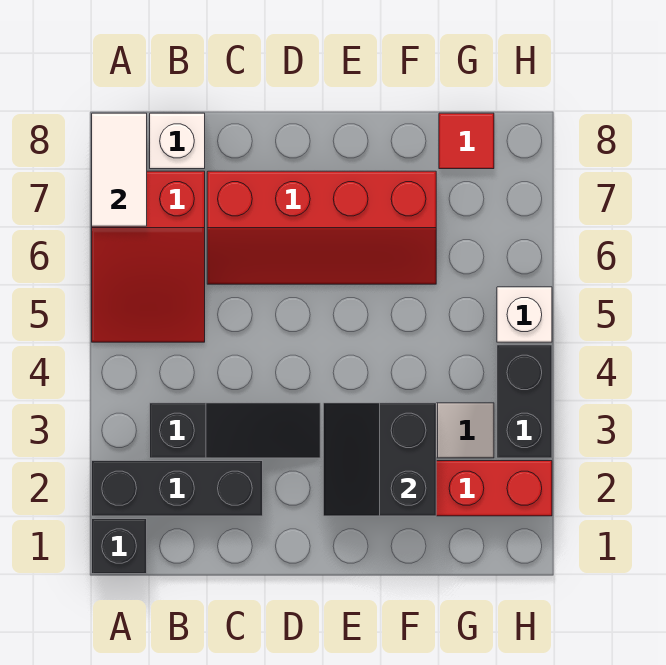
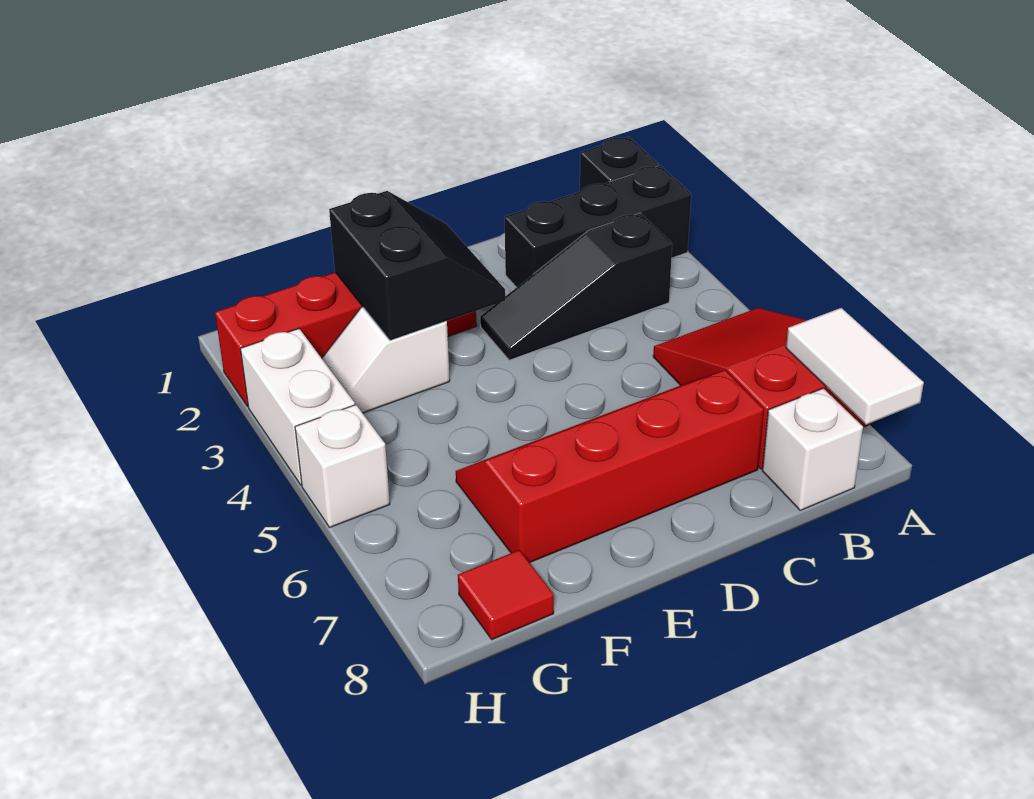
black brick H3:H4 level 1 -> white brick H3:H4 level 1

